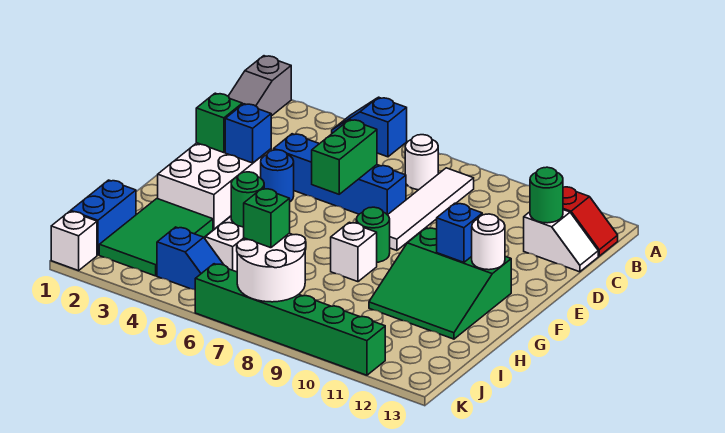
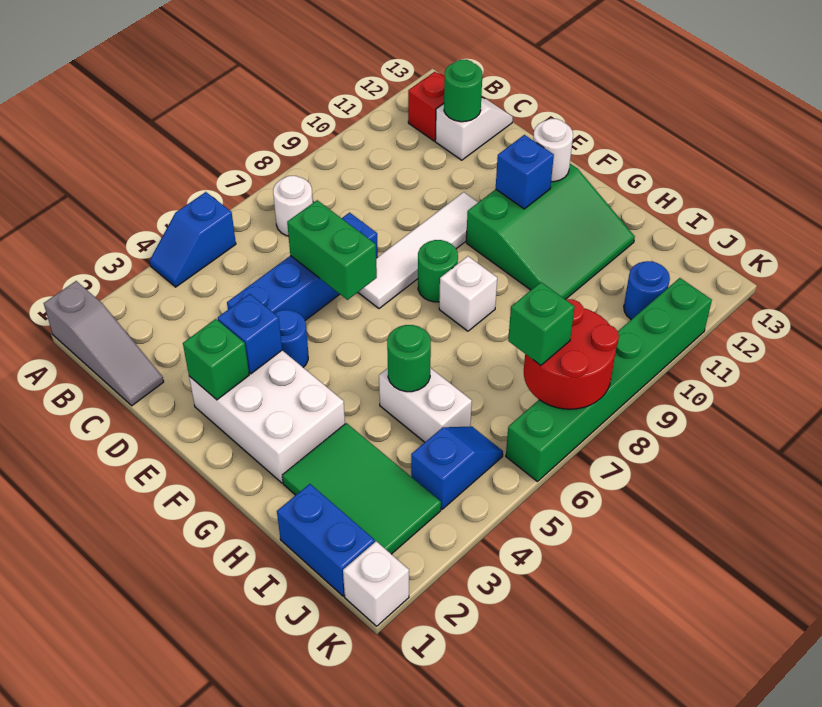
white tile B8:E8 level 1 -> white tile E7:E10 level 1
white round brick J7:K8 level 2 -> red round brick J7:K8 level 2
none -> blue round brick J11 level 1

